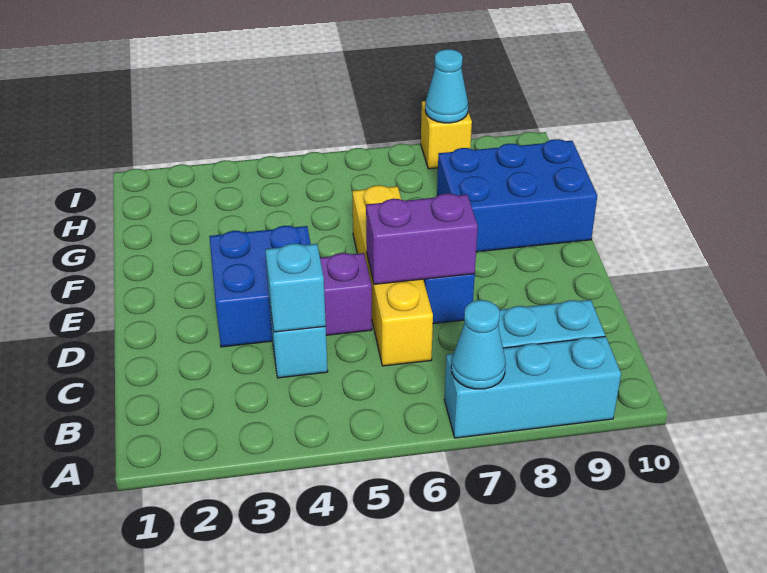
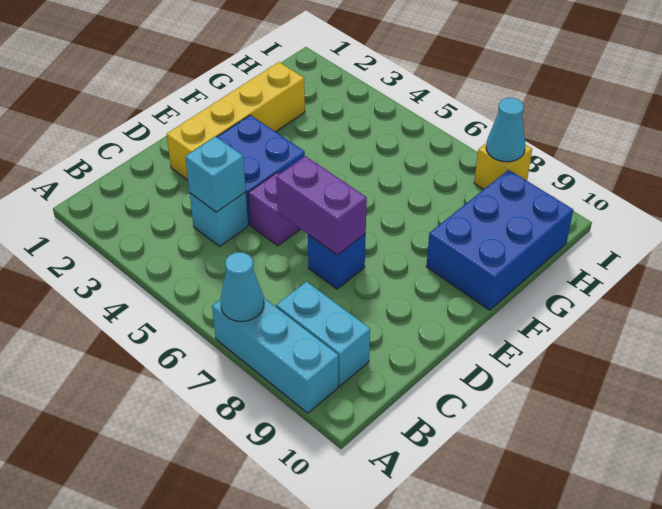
yellow brick C6:F6 level 1 -> yellow brick D2:G2 level 1
blue brick F8:G10 level 1 -> blue brick F9:H10 level 1

